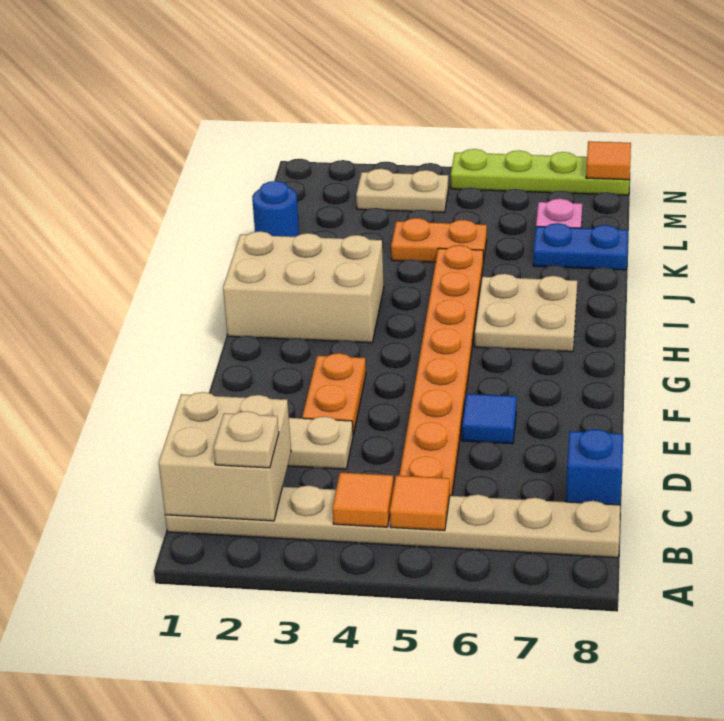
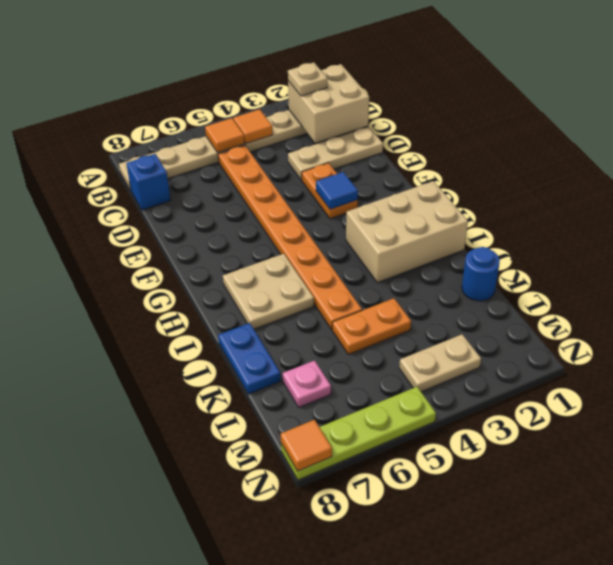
blue tile E6 level 1 -> blue tile F3 level 2
blue plate K7:K8 level 1 -> blue plate J8:K8 level 1

